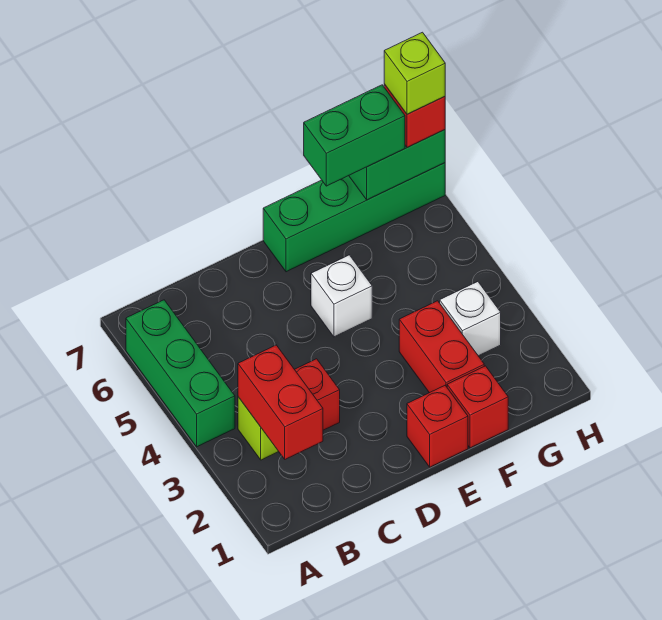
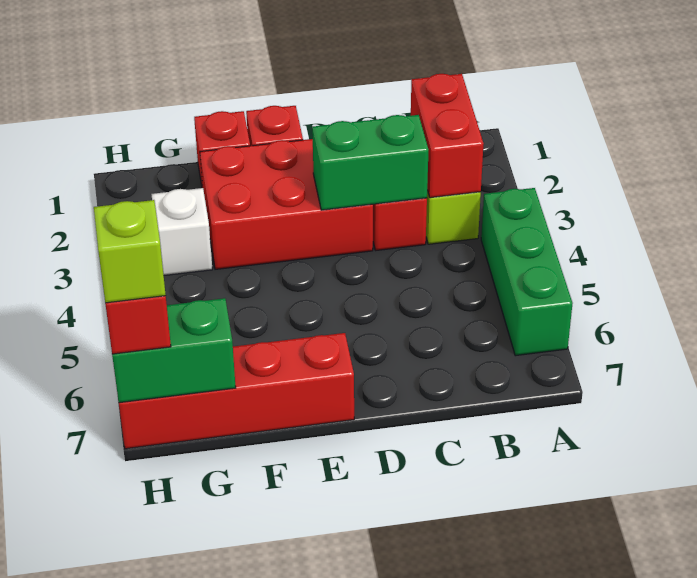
white brick E5 level 1 -> none
green brick E7:H7 level 1 -> red brick E7:H7 level 1
red brick F2:F3 level 1 -> red brick D2:F3 level 1
green brick F7:G7 level 3 -> green brick C3:D3 level 2

